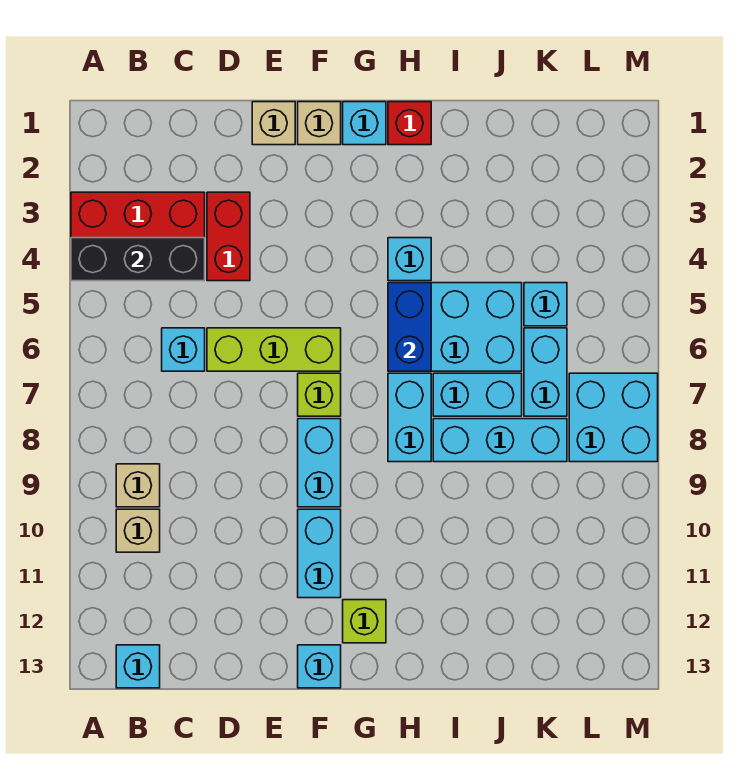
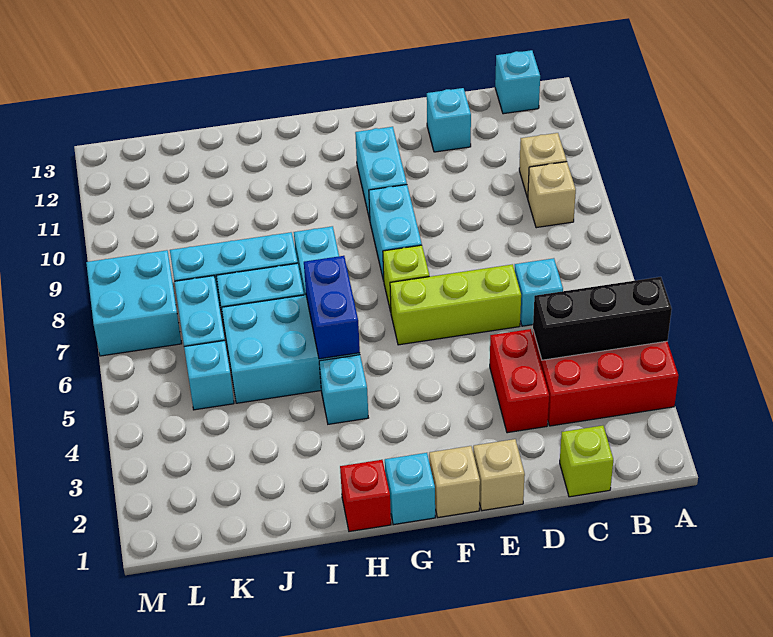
cyan brick F13 level 1 -> cyan brick D12 level 1
lime brick G12 level 1 -> lime brick C1 level 1

